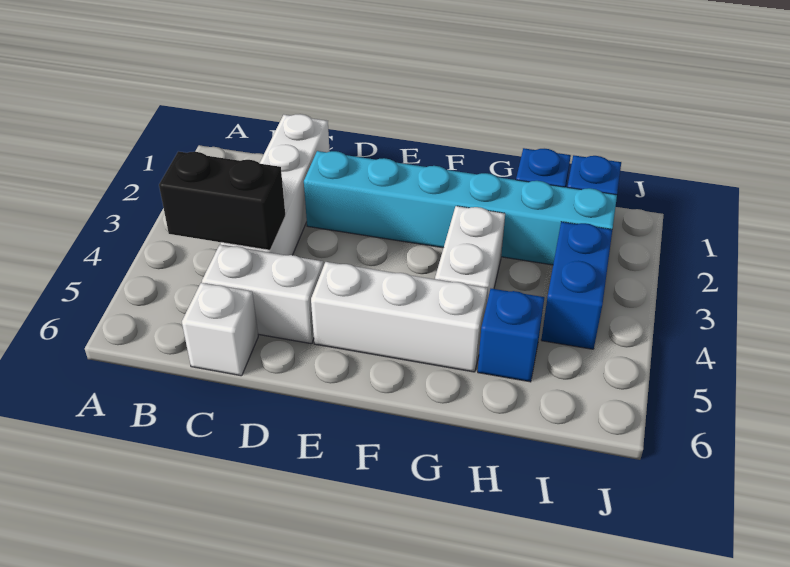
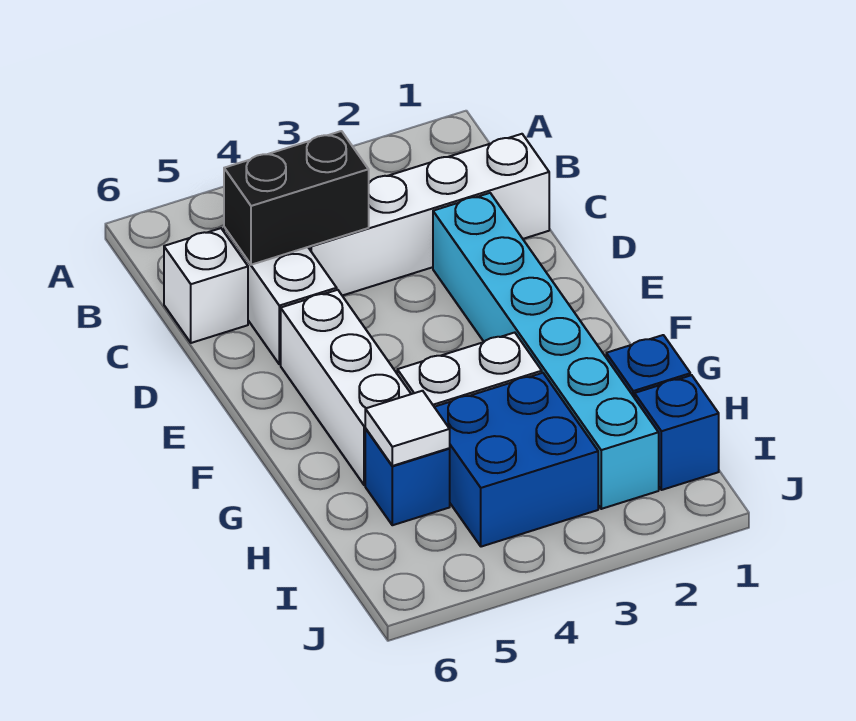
black brick B4:C4 level 2 -> black brick C4:C5 level 2
none -> white tile H5 level 2
blue brick I3:I4 level 1 -> blue brick H3:I4 level 1

